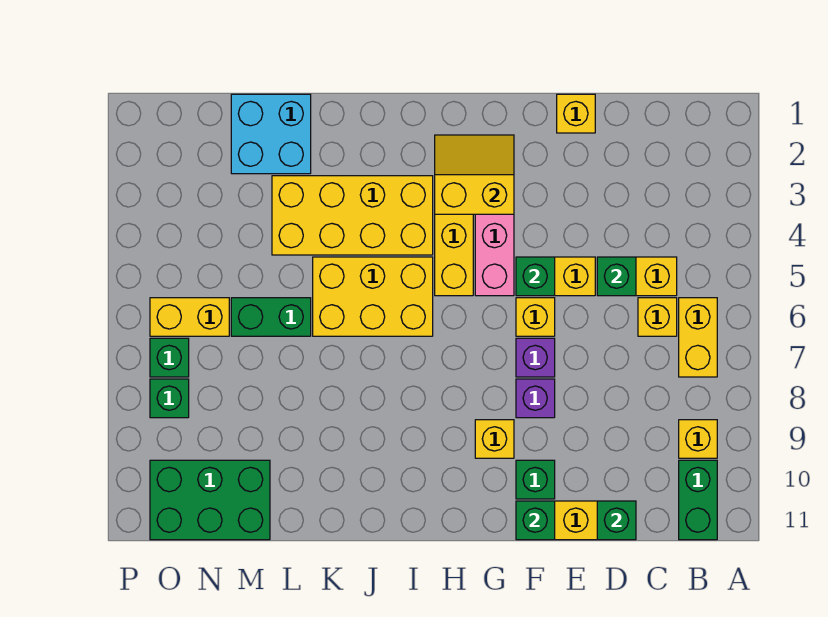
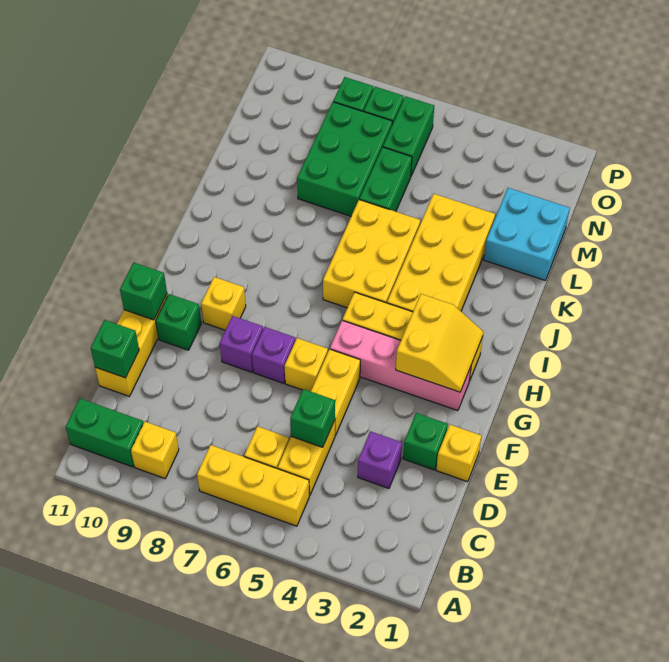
yellow brick B6:B7 level 1 -> yellow brick B5:B7 level 1
none -> purple brick D3 level 1
green brick F5 level 2 -> green brick E2 level 1
green brick M10:O11 level 1 -> green brick L7:N8 level 1
yellow brick N6:O6 level 1 -> green brick N6:O6 level 1

